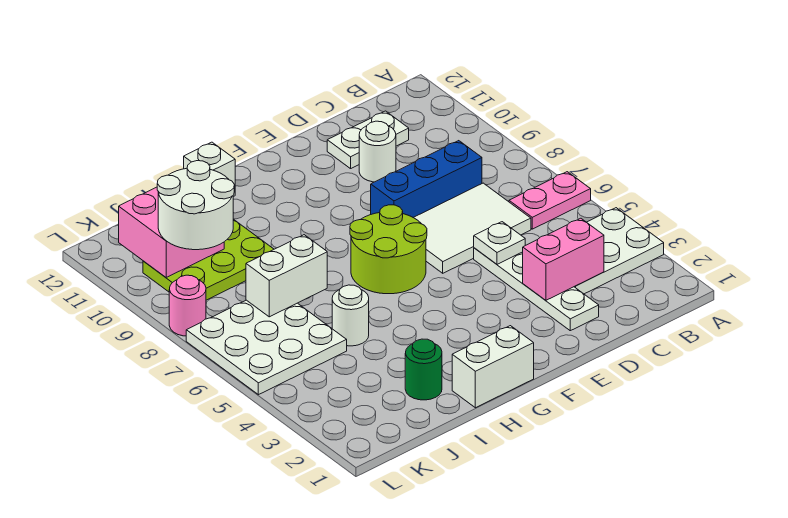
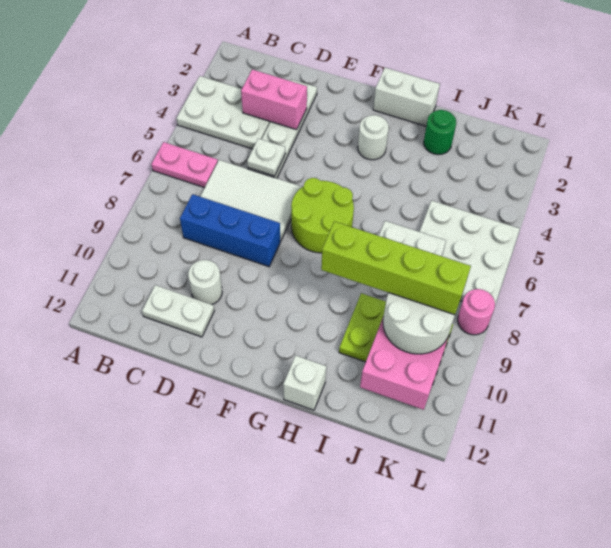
none -> lime brick H9:K9 level 4
white round brick I5 level 1 -> white round brick G3 level 1

